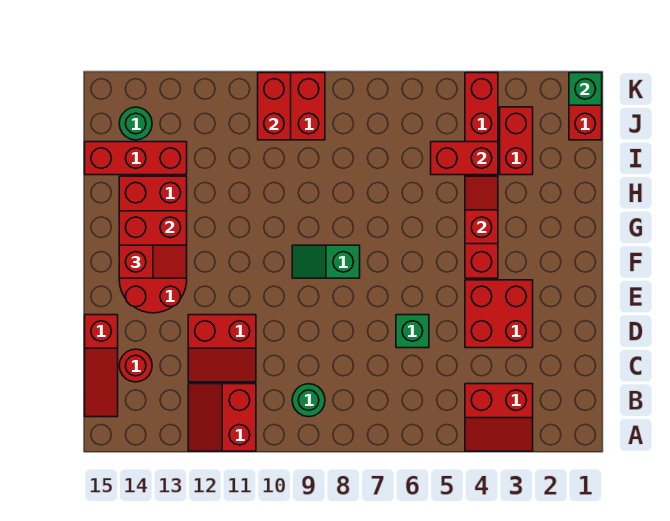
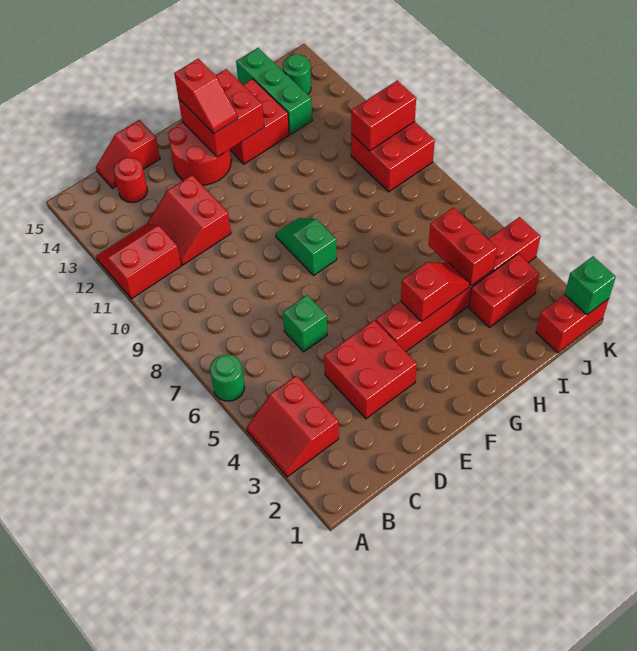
green round brick B9 level 1 -> green round brick A6 level 1
red slope B15:D15 level 1 top D -> red slope C15:D15 level 1 top D
red brick I13:I15 level 1 -> green brick I13:I15 level 1

